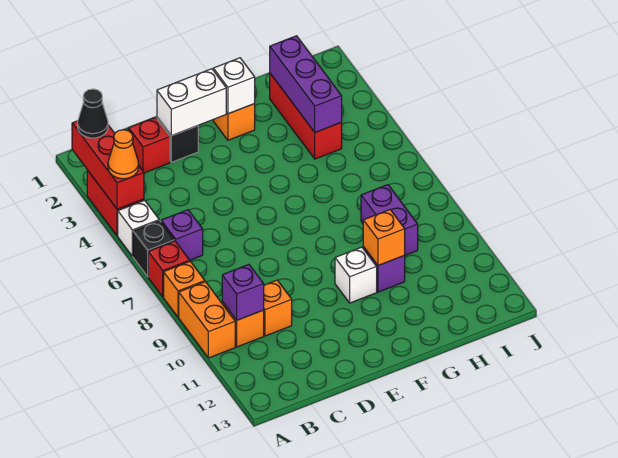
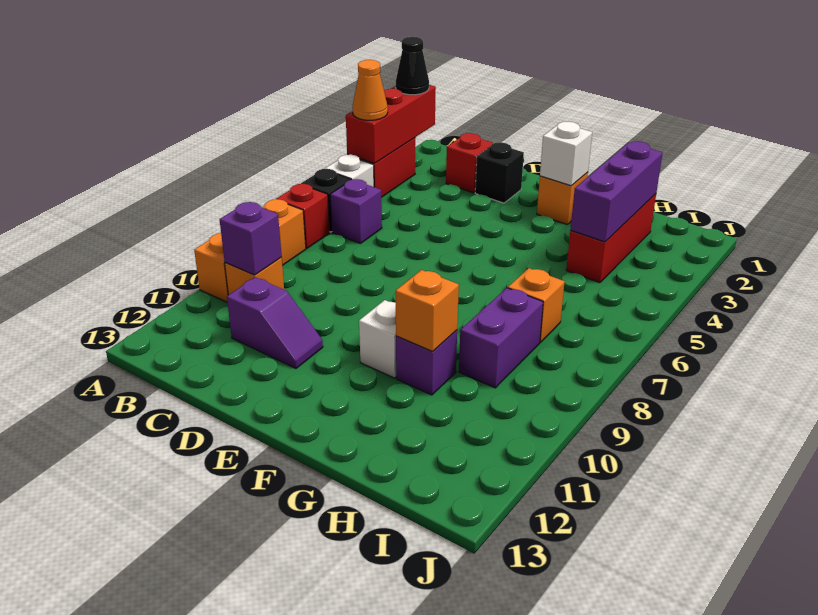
orange brick C10 level 1 -> orange brick H7 level 1
none -> purple slope C11:D11 level 1 top C
white brick D2:E2 level 2 -> none

